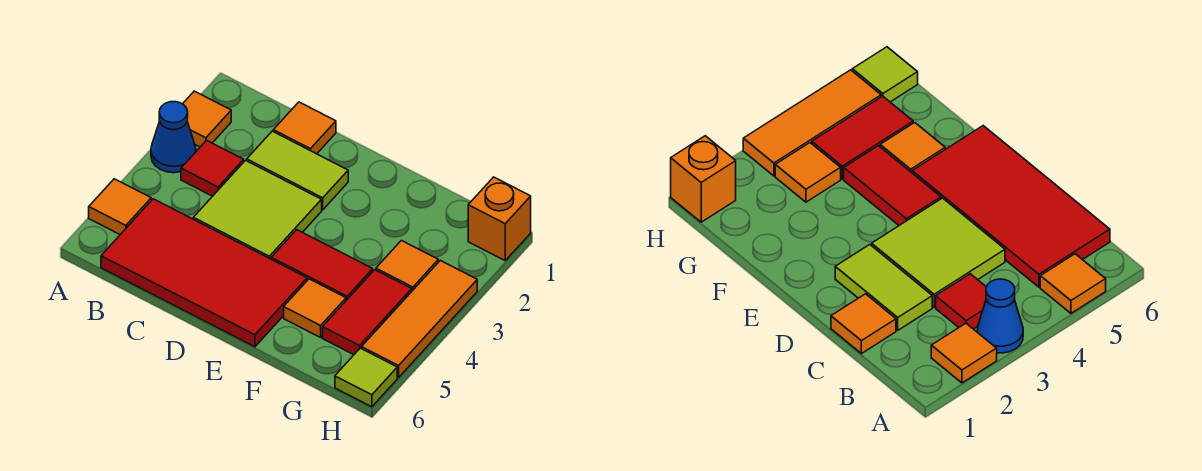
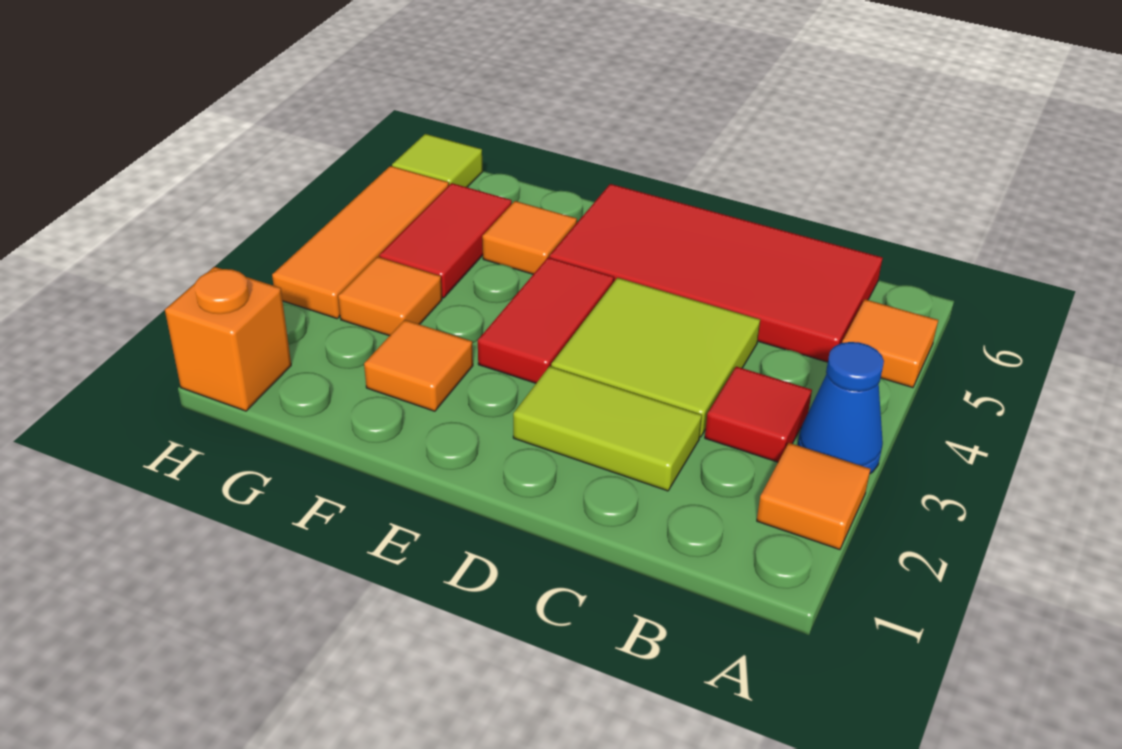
orange tile C1 level 1 -> orange tile F2 level 1
red tile E4:F4 level 1 -> red tile E3:E4 level 1

